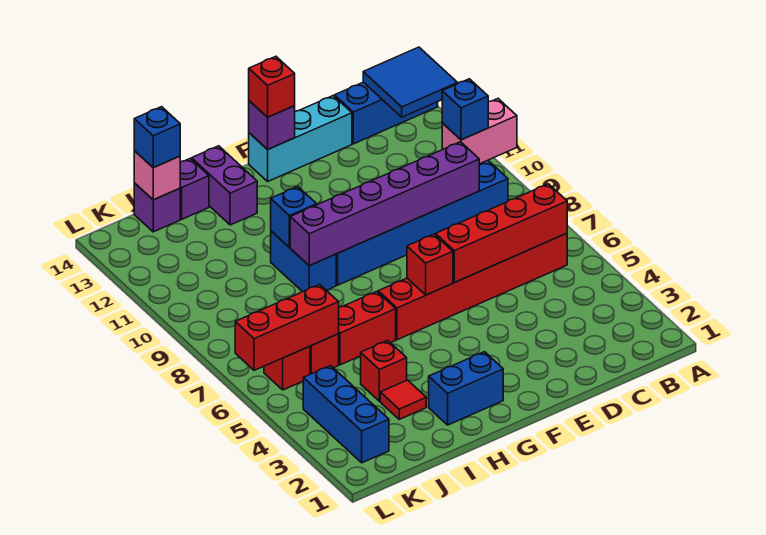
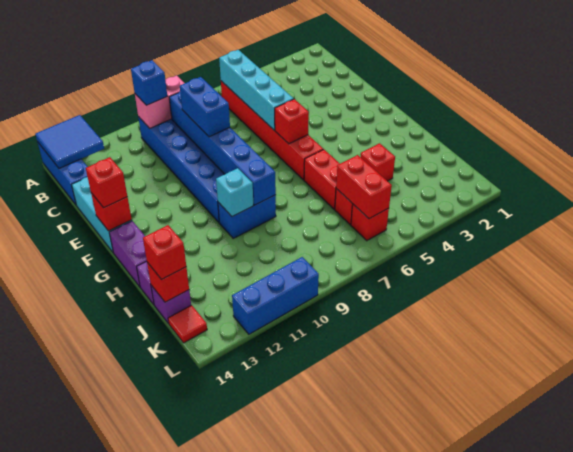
pink brick A10:B10 level 2 -> pink brick B9:B10 level 2
red brick B6:E6 level 2 -> cyan brick B6:E6 level 2
purple brick C9:H9 level 2 -> blue brick C9:H9 level 2
purple brick F14 level 2 -> red brick F14 level 2
blue brick G2:H2 level 1 -> blue brick D9:E9 level 3
blue brick H10 level 2 -> cyan brick H10 level 2
purple brick H13:H14 level 1 -> purple brick G14:H14 level 1
red tile I3 level 1 -> red tile K14 level 1
red brick J6:L6 level 2 -> red brick J6:K6 level 2
pink brick J14 level 2 -> red brick J14 level 2
blue brick J14 level 3 -> red brick J14 level 3
blue brick K2:K4 level 1 -> blue brick L10:L12 level 1

